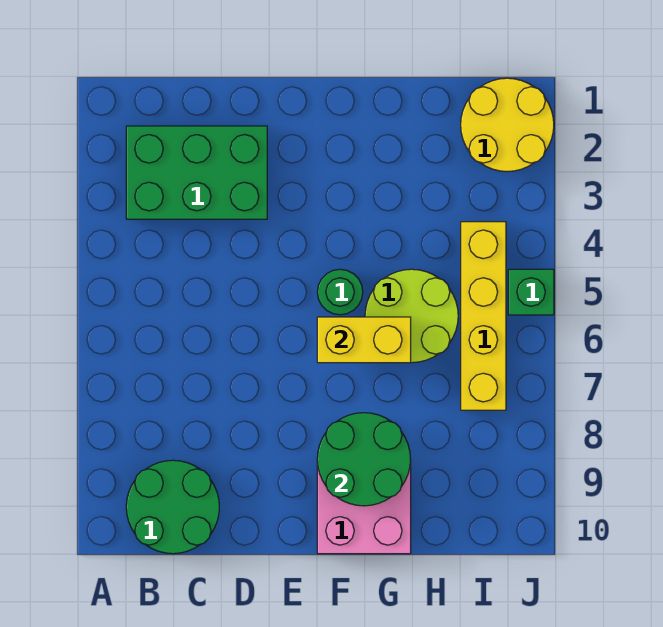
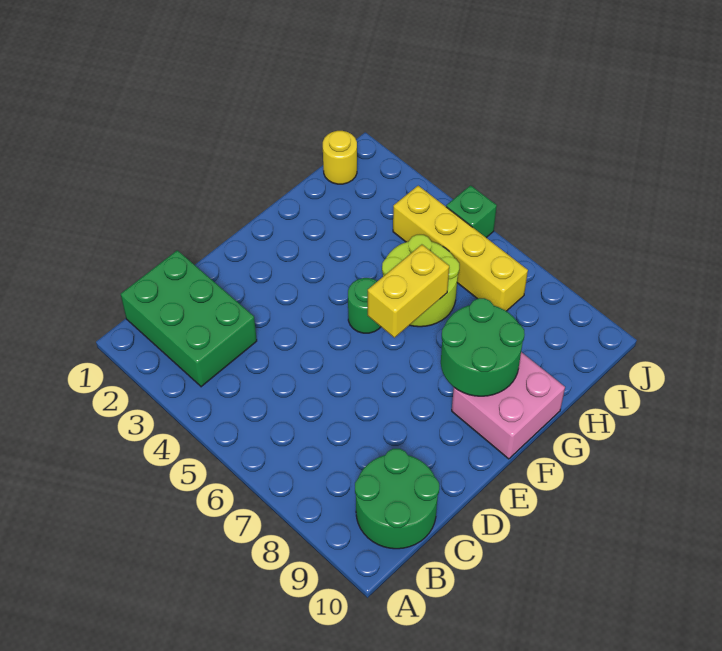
green brick B2:D3 level 1 -> green brick B1:C3 level 1
yellow round brick I1:J2 level 1 -> yellow round brick I1 level 1

